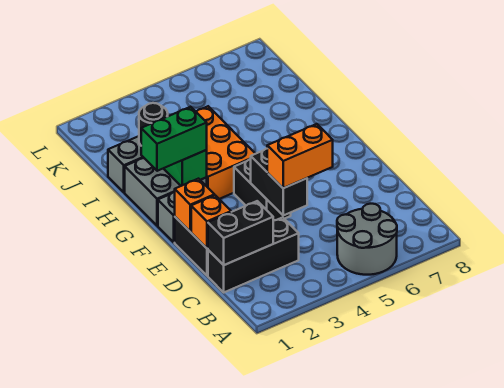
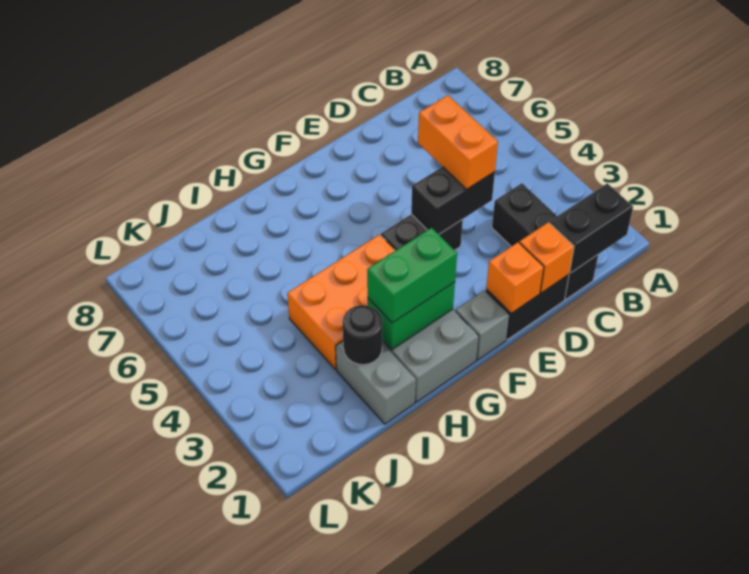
grey round brick A5:B6 level 1 -> none
black brick C1:C2 level 2 -> black brick B1:C1 level 2
green brick G1:G2 level 3 -> green brick G2:H2 level 3

